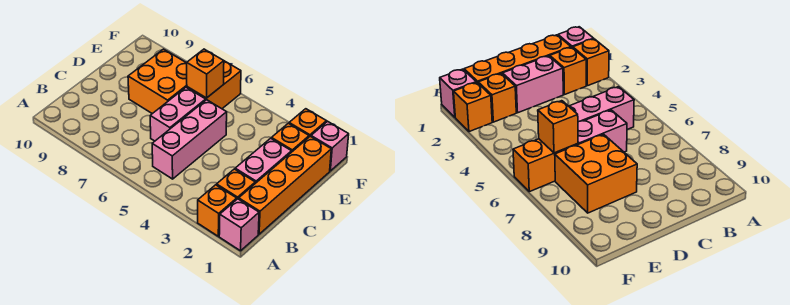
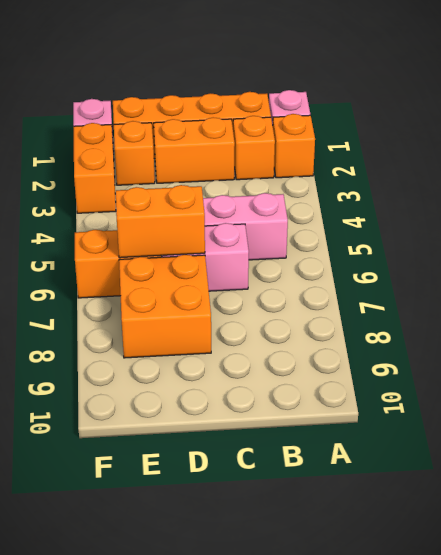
pink brick C2:D2 level 1 -> orange brick C2:D2 level 1
orange brick E6 level 2 -> orange brick D6:E6 level 2
orange brick F2 level 1 -> orange brick F2:F3 level 1

